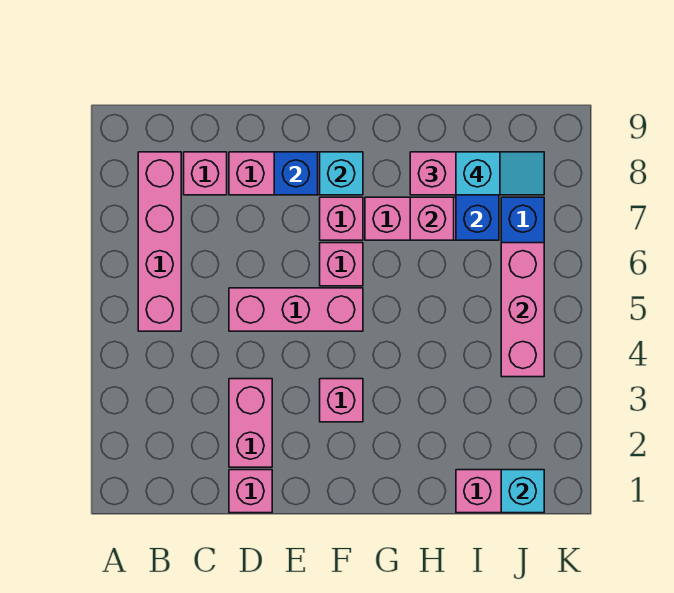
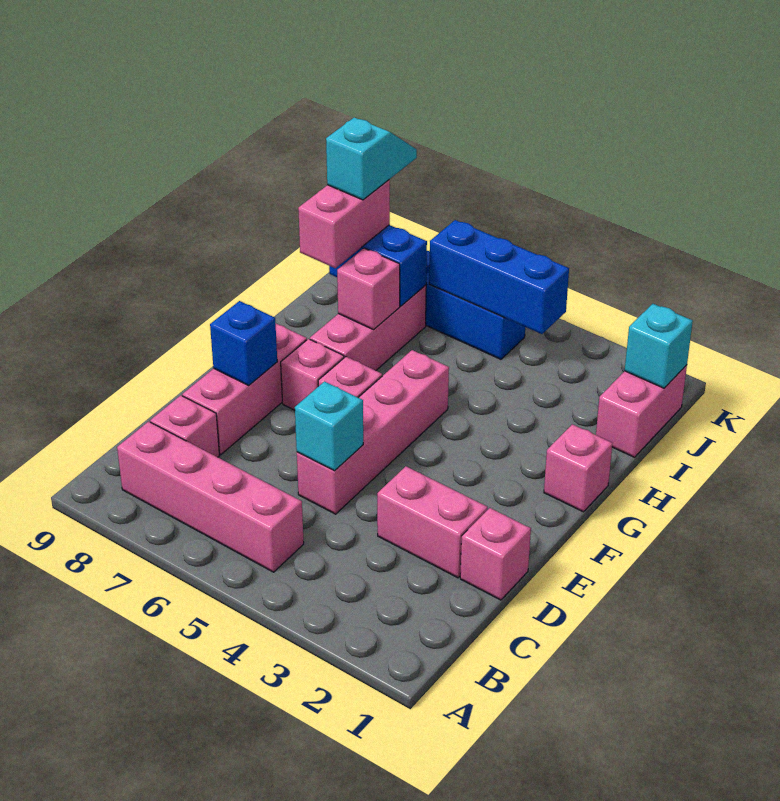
pink brick D5:F5 level 1 -> pink brick D5:G5 level 1
pink brick F3 level 1 -> pink brick G1 level 1
cyan brick F8 level 2 -> cyan brick D5 level 2
pink brick J4:J6 level 2 -> blue brick J4:J6 level 2

